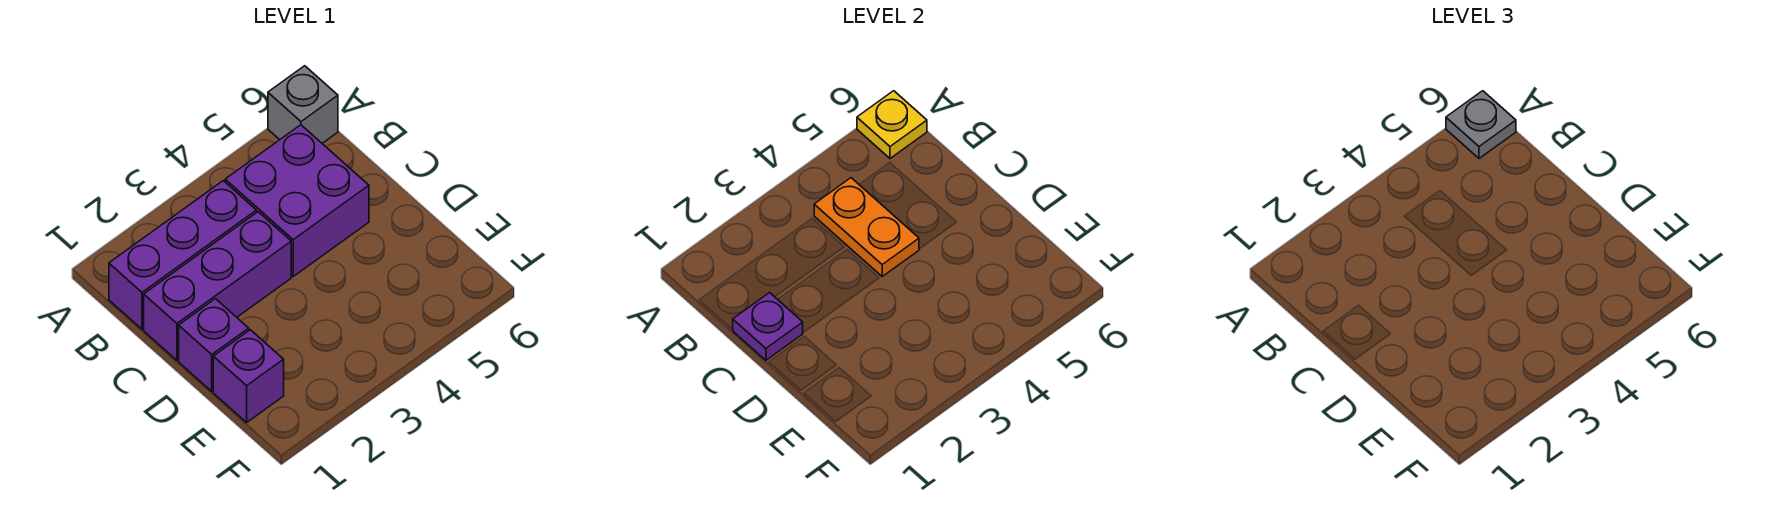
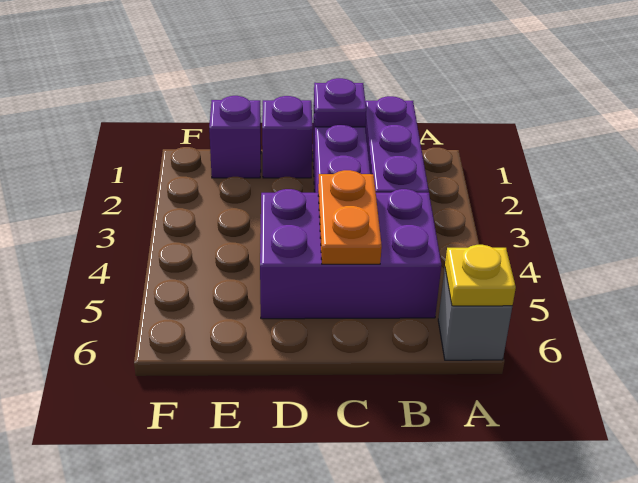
grey plate A6 level 3 -> none
purple brick B4:C5 level 1 -> purple brick B4:D5 level 1
orange plate B4:C4 level 2 -> orange plate C4:C5 level 2

